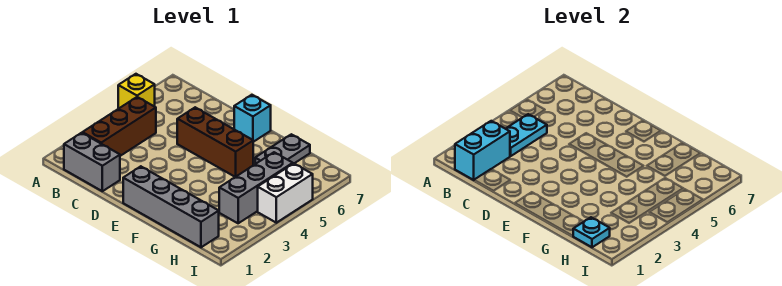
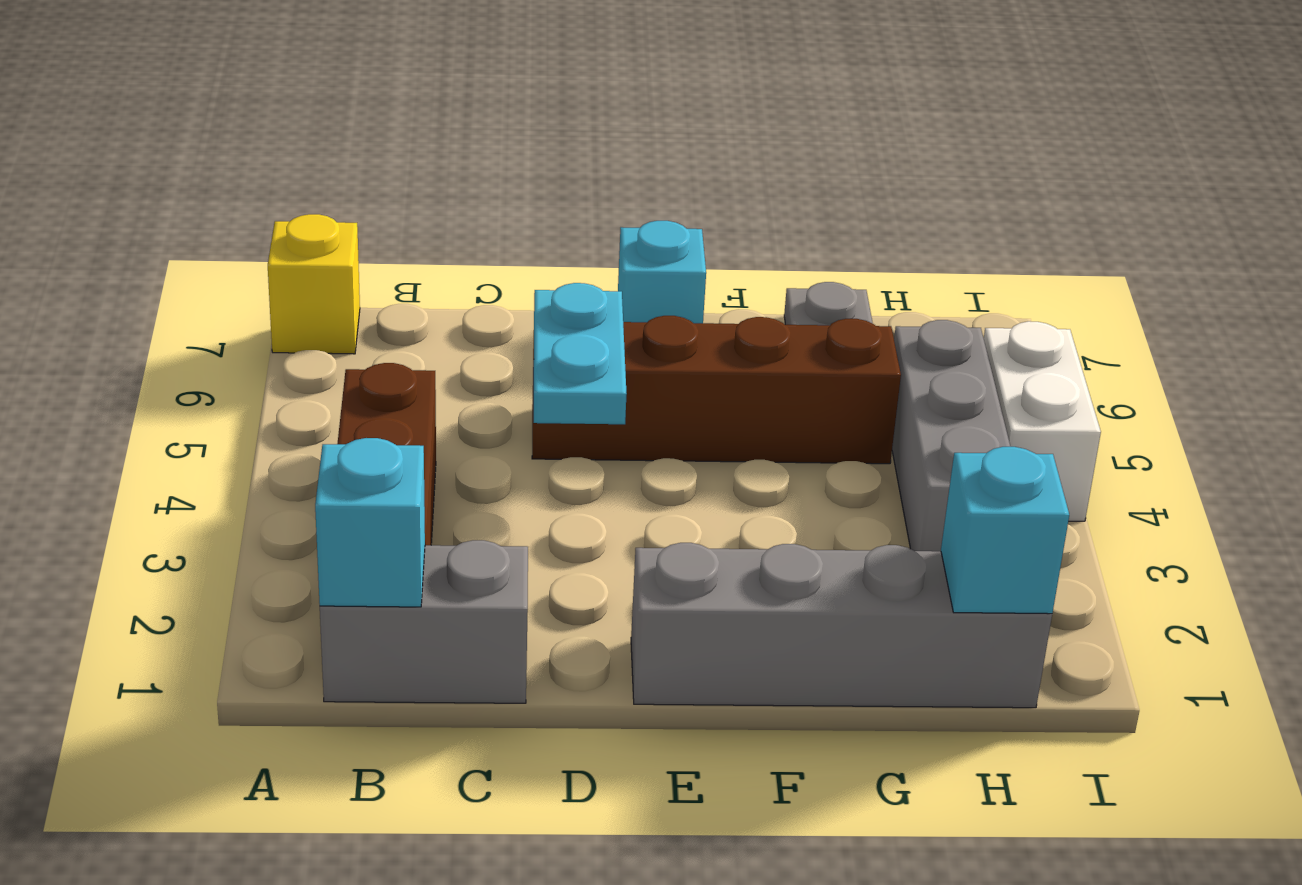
yellow brick A5 level 1 -> yellow brick A7 level 1
cyan brick B1:B2 level 2 -> cyan brick B1 level 2
cyan plate B3:B4 level 2 -> cyan plate D4:D5 level 2
brown brick D5:F5 level 1 -> brown brick D5:G5 level 1
cyan plate H1 level 2 -> cyan brick H1 level 2

